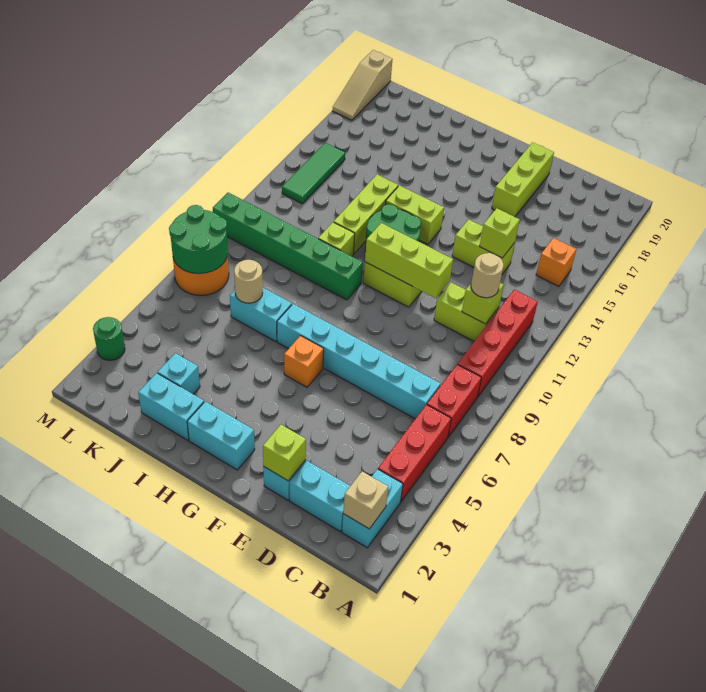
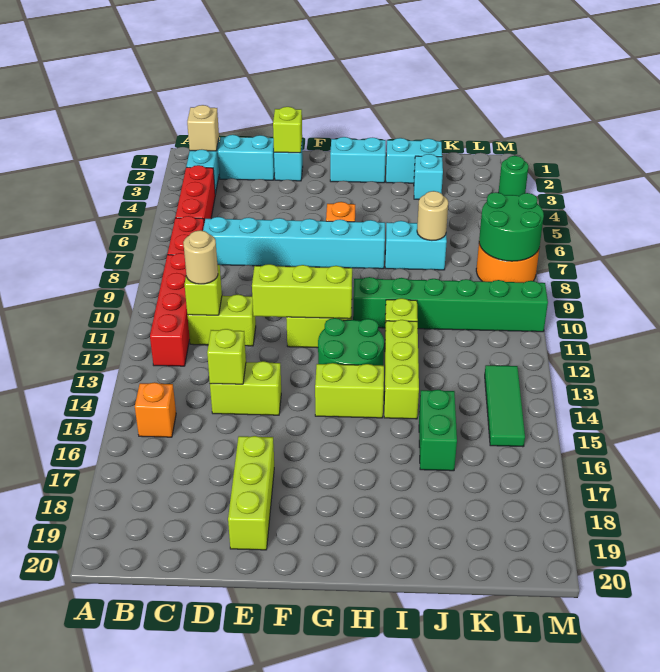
none -> green brick J15:J16 level 1
tan slope M18:M20 level 1 top 20 -> none

